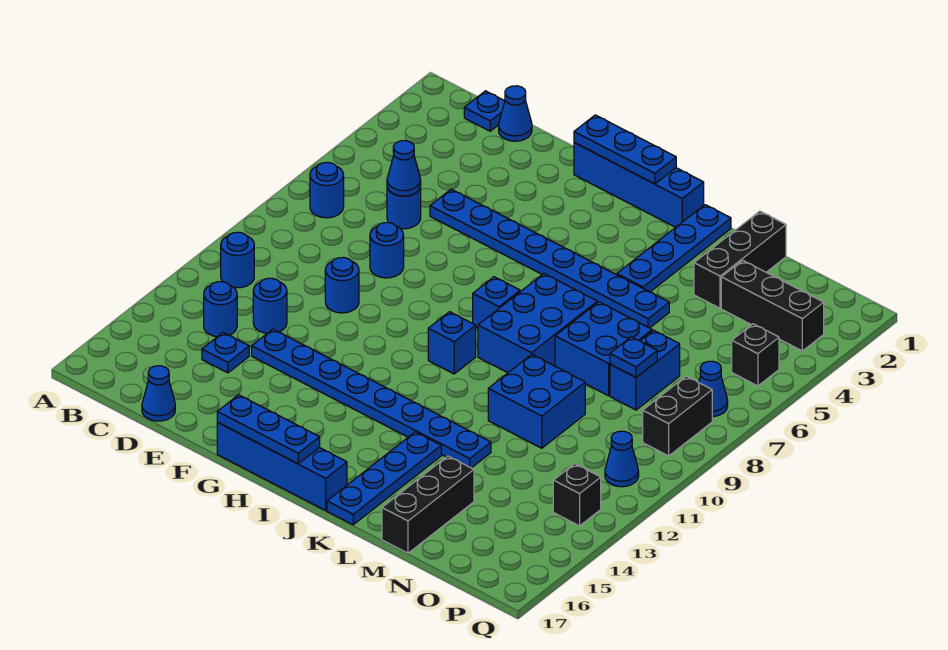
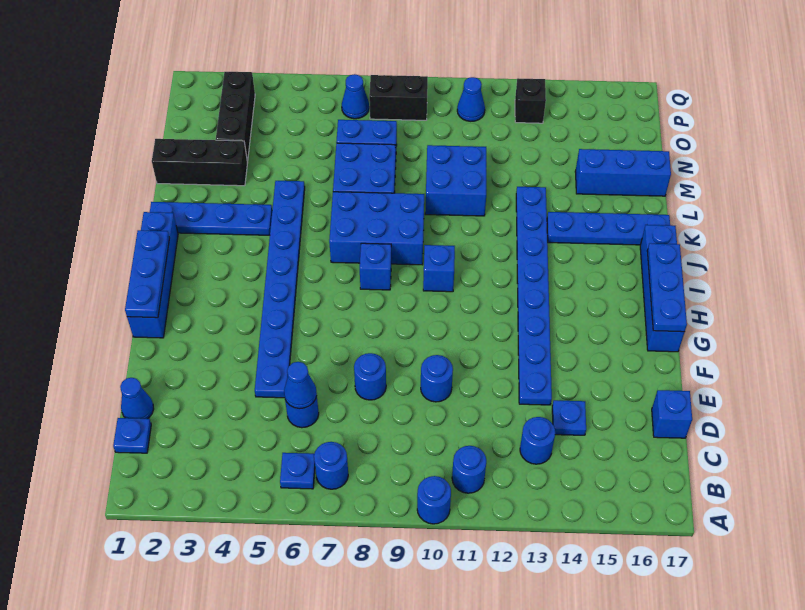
blue round brick D12 level 1 -> blue round brick A10 level 1
blue cone D17 level 1 -> blue brick D17 level 1
black brick M15:M17 level 1 -> blue brick M15:M17 level 1
blue plate N8 level 2 -> blue plate B6 level 1
black brick P5 level 1 -> none

